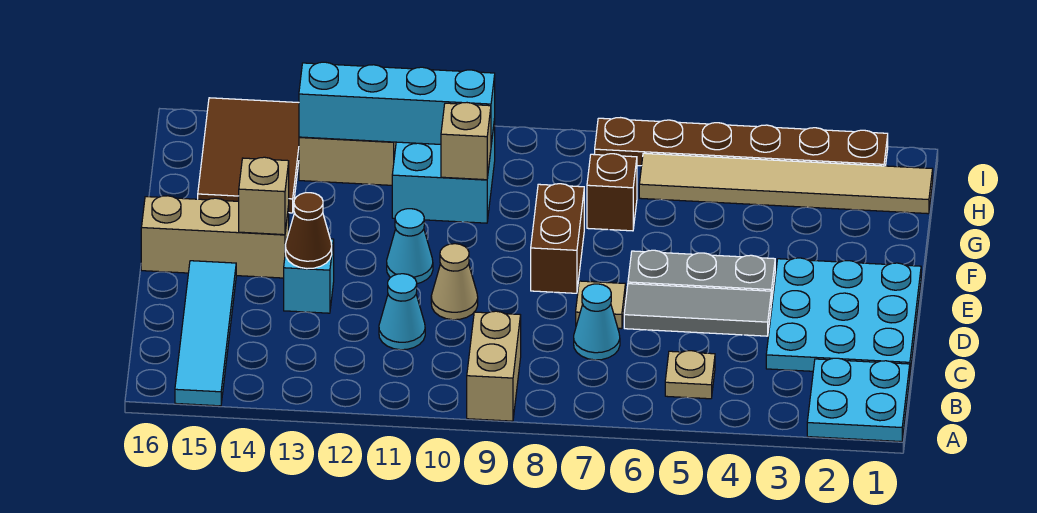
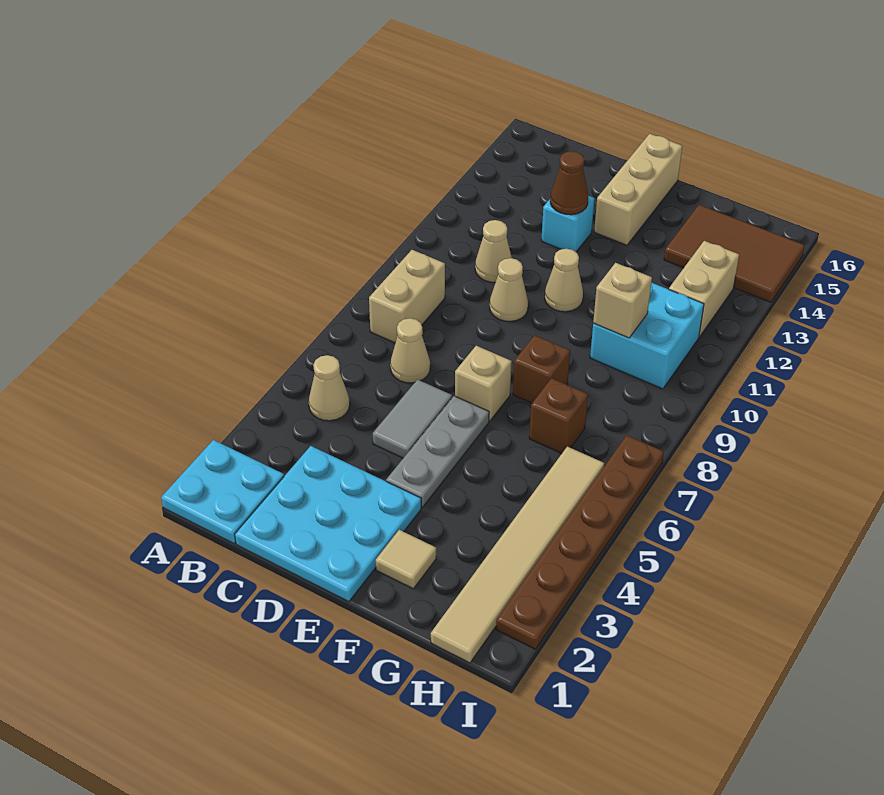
tan brick A9:B9 level 1 -> tan brick B8:B9 level 1
cyan tile A15:D15 level 1 -> none
tan plate B5 level 1 -> tan cone B5 level 1
cyan cone C7 level 1 -> tan cone C7 level 1
cyan cone C11 level 1 -> tan cone C11 level 1
grey tile D4:D6 level 1 -> grey tile D5:D6 level 1
tan tile D7 level 1 -> tan tile F2 level 1
brown brick E8:F8 level 1 -> brown brick F8 level 1
cyan cone E11 level 1 -> tan cone E11 level 1
tan brick E14 level 2 -> tan brick E7 level 1
cyan brick H10:H13 level 2 -> none

